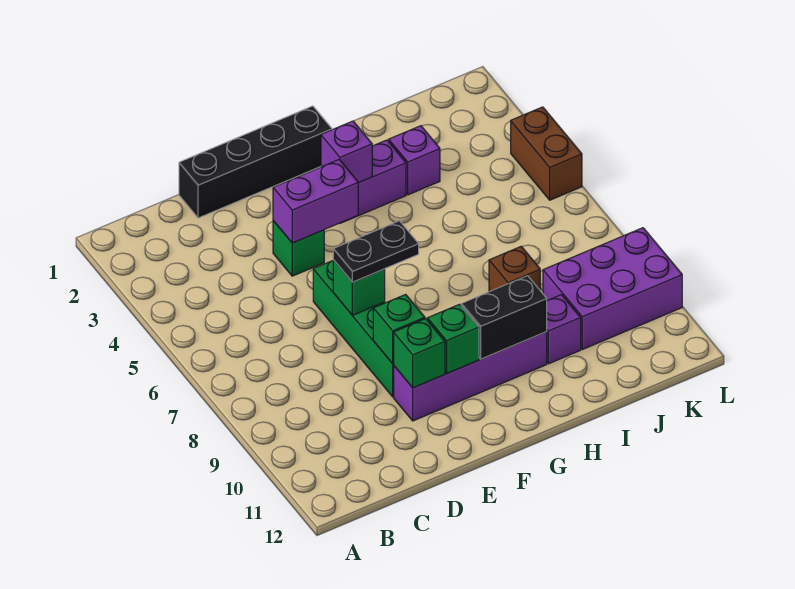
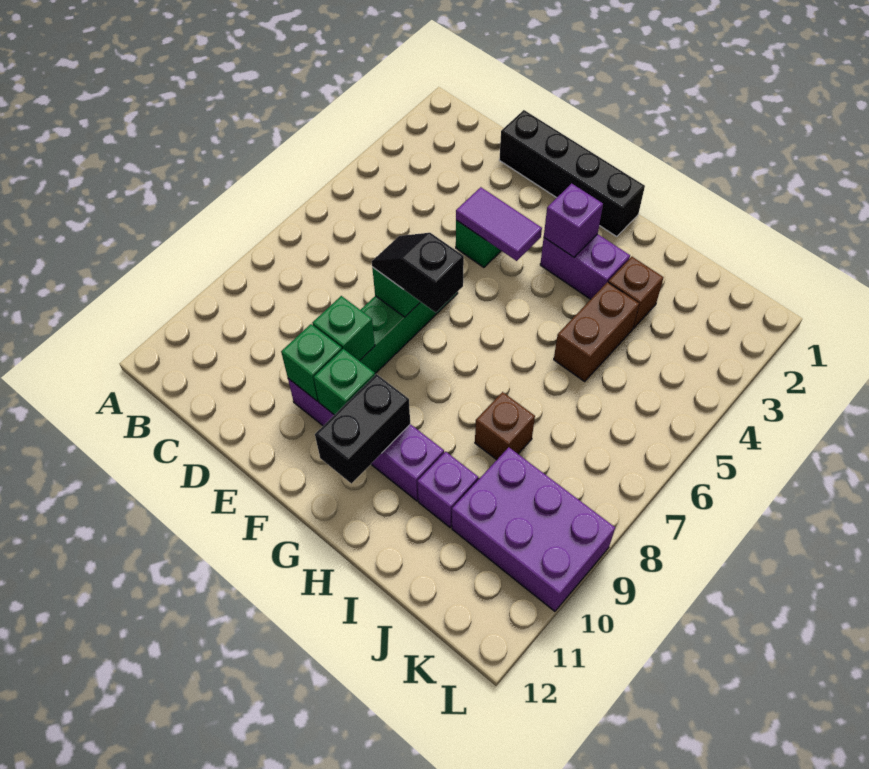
purple brick E4:F4 level 2 -> purple tile E4:F4 level 2
black plate E7:F7 level 3 -> black slope E7:F7 level 3 top F
black brick G10:H10 level 2 -> black brick G10:G11 level 2
purple brick I3 level 1 -> brown brick I3 level 1
brown brick L4:L5 level 1 -> brown brick I4:I5 level 1

